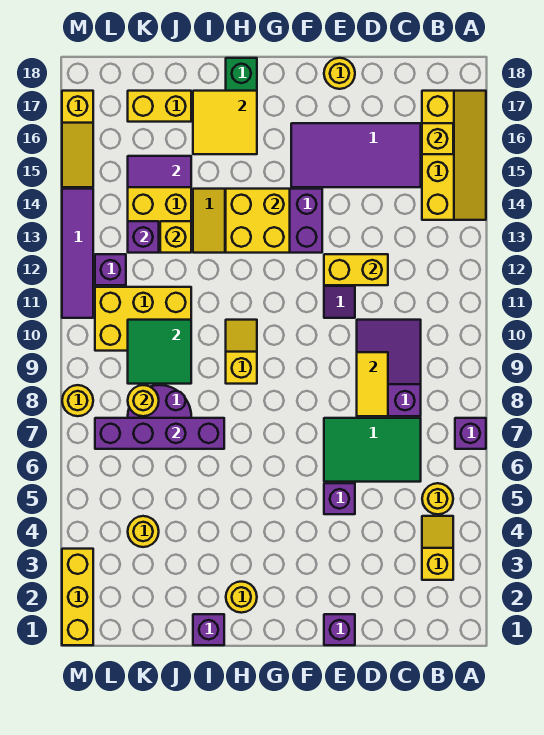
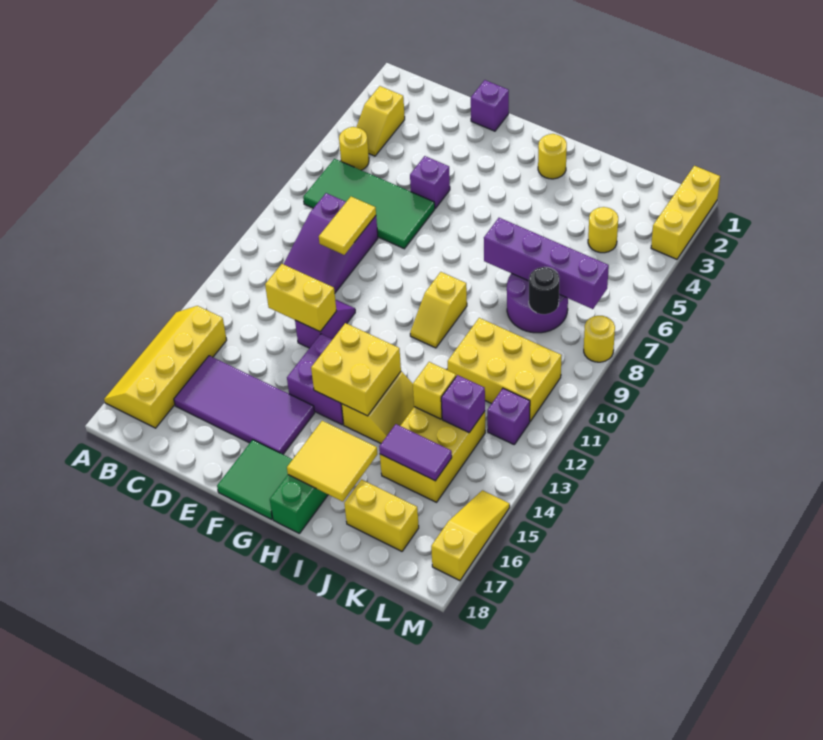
purple brick A7 level 1 -> none
yellow brick B16 level 2 -> none
green tile C6:E7 level 1 -> green tile B6:E7 level 1
yellow round brick E18 level 1 -> none
purple brick I1 level 1 -> none
green tile J9:K10 level 2 -> green tile F17:G18 level 1
yellow round brick K8 level 2 -> black round brick K8 level 2
purple tile M11:M14 level 1 -> none

